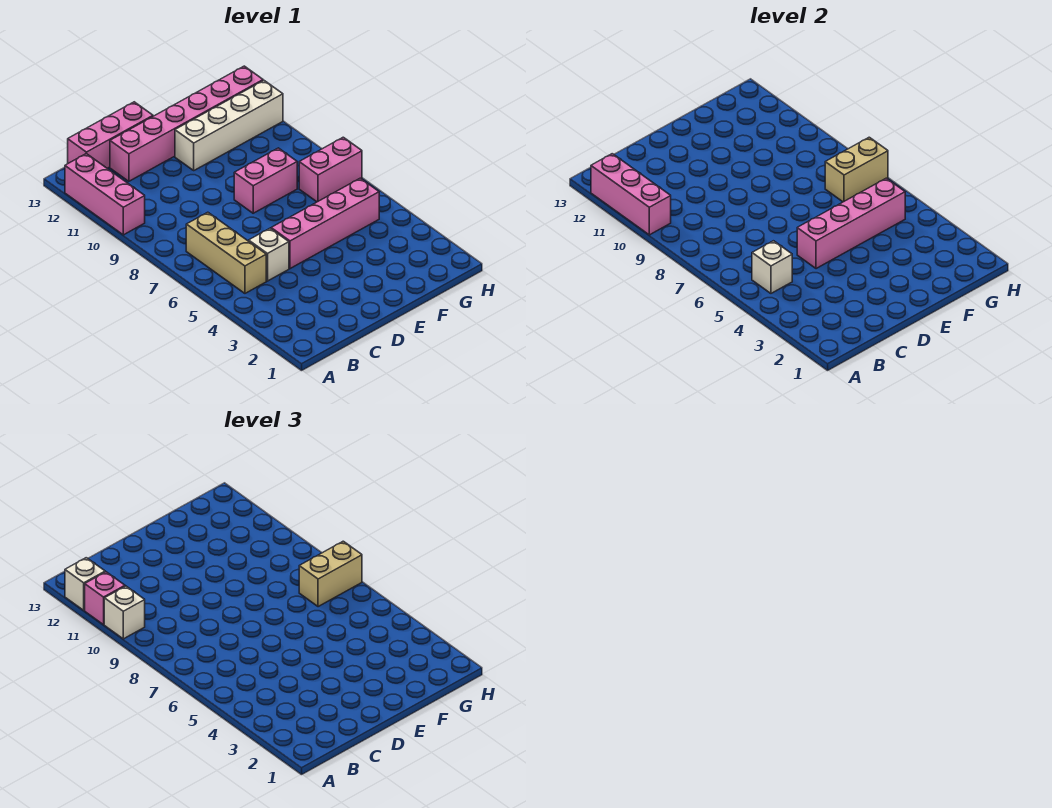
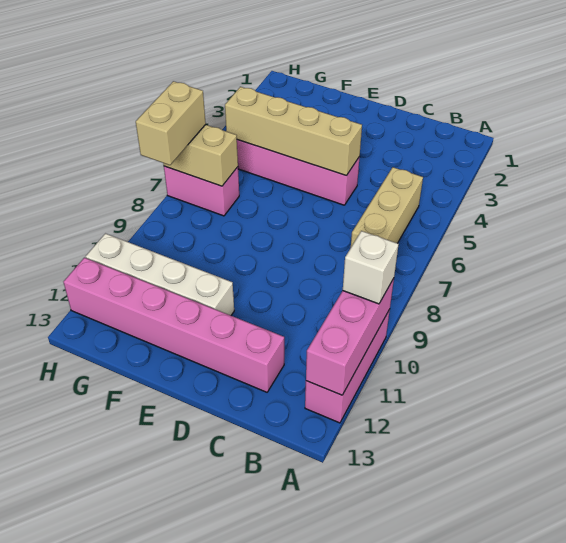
pink brick A11 level 3 -> none
white brick A12 level 3 -> none
white brick B5 level 2 -> none
pink brick B13:D13 level 1 -> none
white brick C5 level 1 -> none
pink brick D5:G5 level 2 -> tan brick D5:G5 level 2
pink brick E8:F8 level 1 -> none
tan brick G7:H7 level 3 -> tan brick H7:H8 level 3

